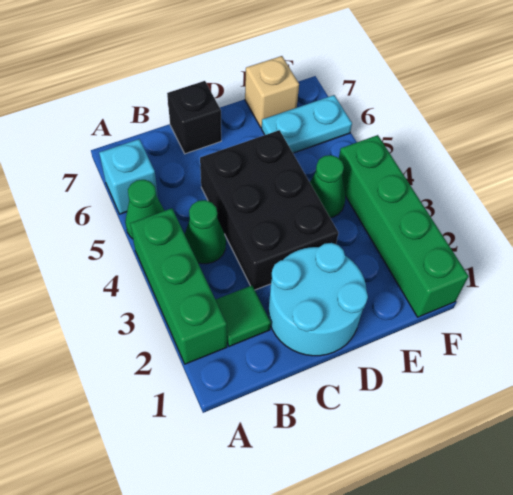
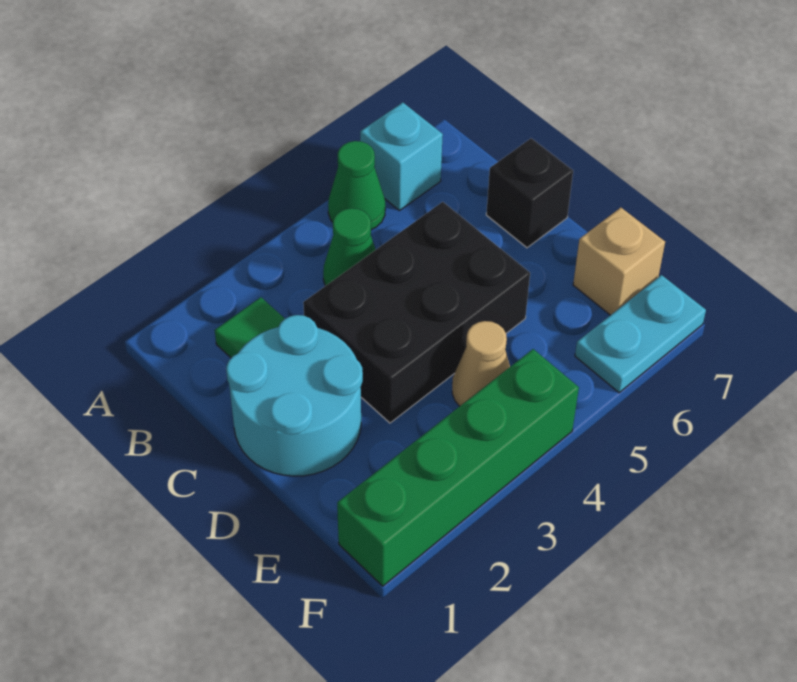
green brick A2:A4 level 1 -> none
green cone E4 level 1 -> tan cone E4 level 1
cyan plate E6:F6 level 1 -> cyan plate F6:F7 level 1

